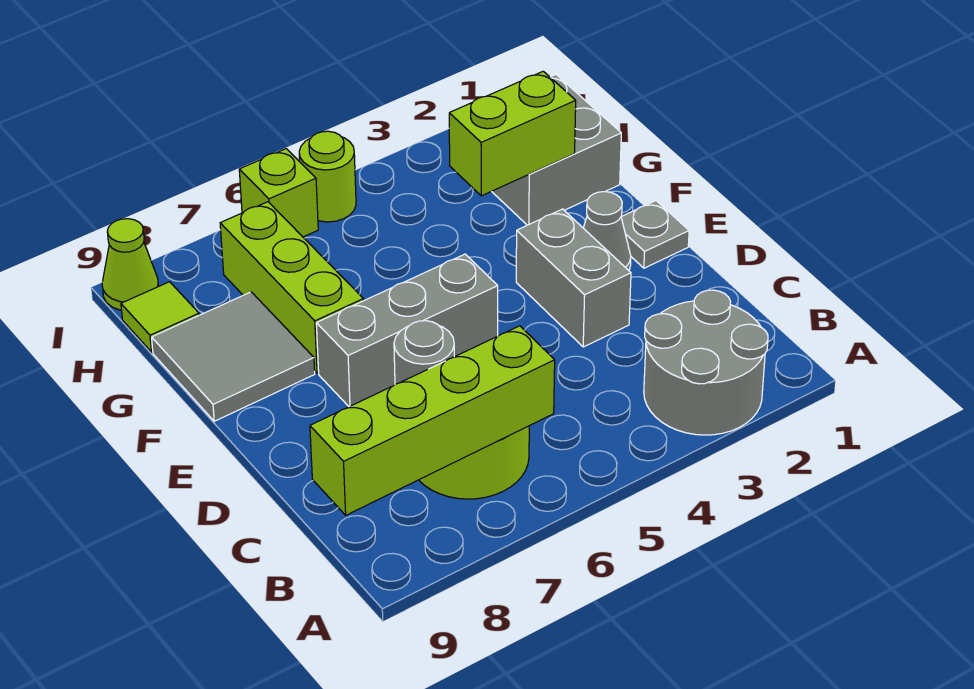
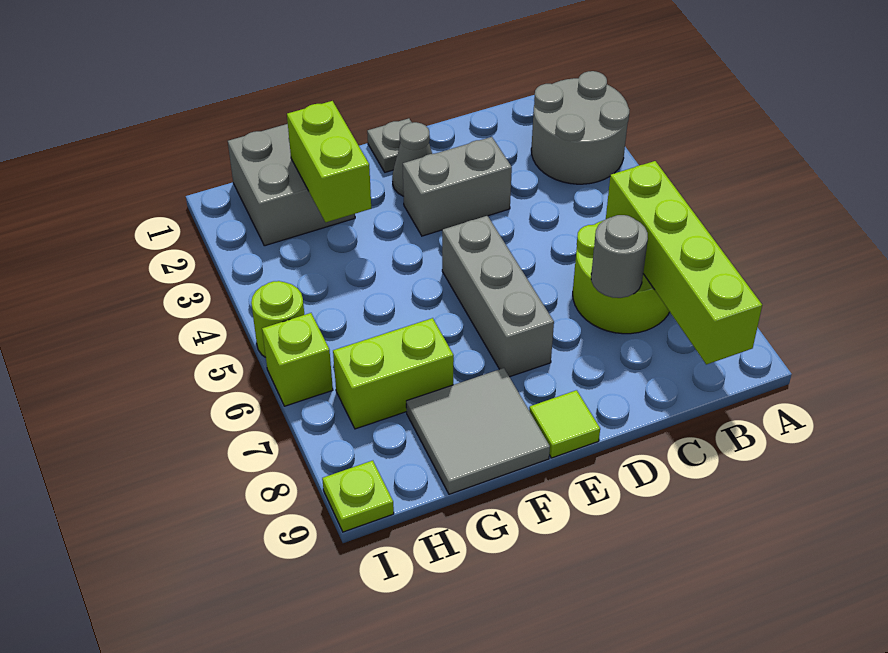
lime brick F7:H7 level 1 -> lime brick G7:H7 level 1
lime tile H9 level 1 -> lime tile E9 level 1
lime cone I9 level 1 -> lime plate I9 level 1

